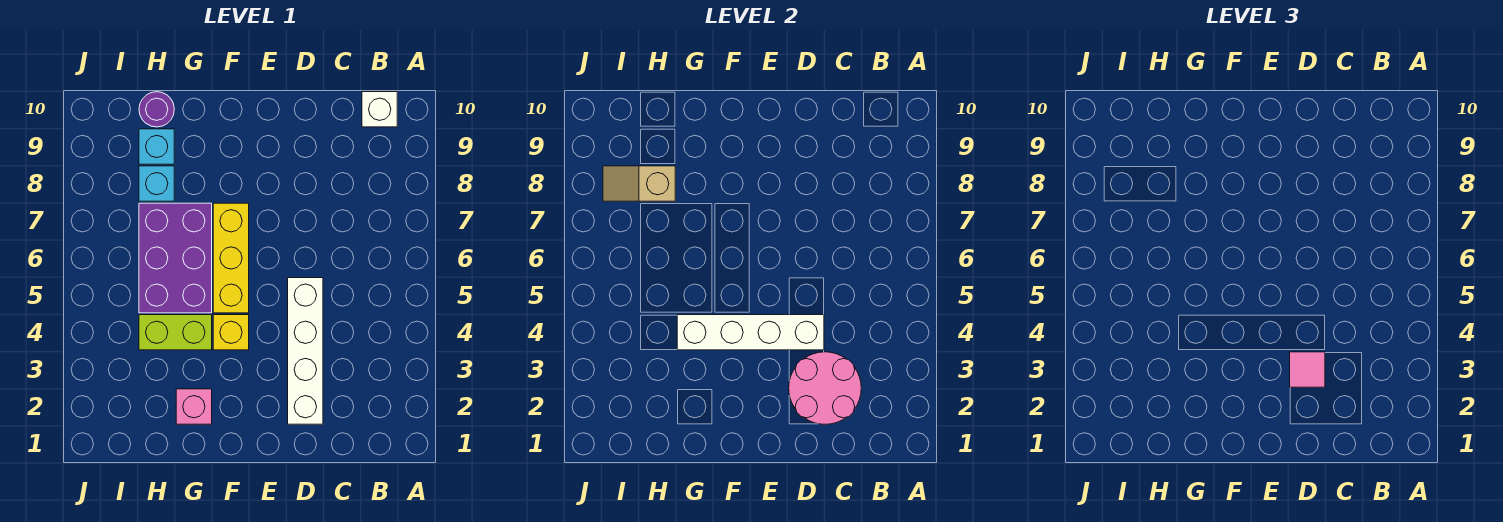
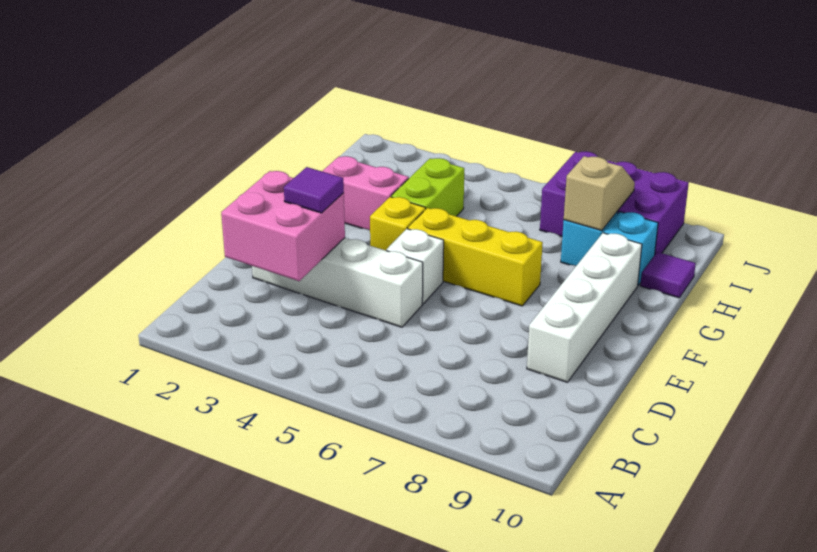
white brick B10 level 1 -> white brick E5 level 1
pink round brick C2:D3 level 2 -> pink brick C2:D3 level 2
pink tile D3 level 3 -> purple tile D3 level 3
white brick D4:G4 level 2 -> white brick D9:G9 level 1
pink brick G2 level 1 -> pink brick G2:G3 level 1
purple brick G5:H7 level 1 -> purple brick I7:J9 level 1
purple round brick H10 level 1 -> purple tile H10 level 1

